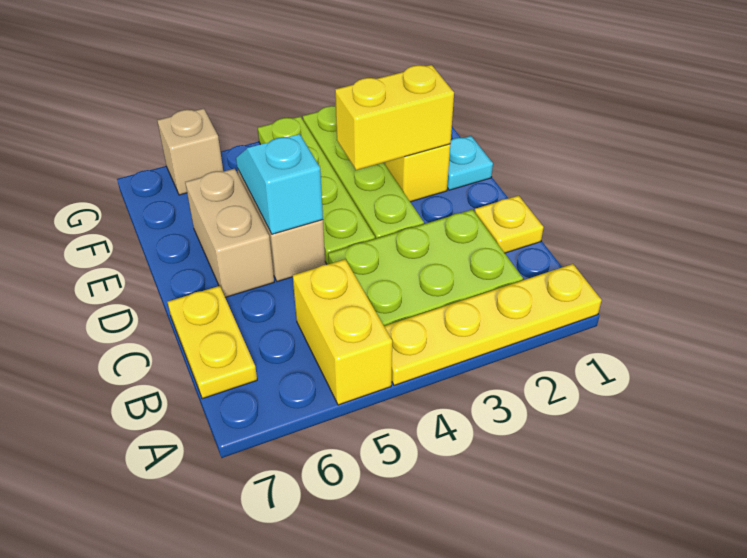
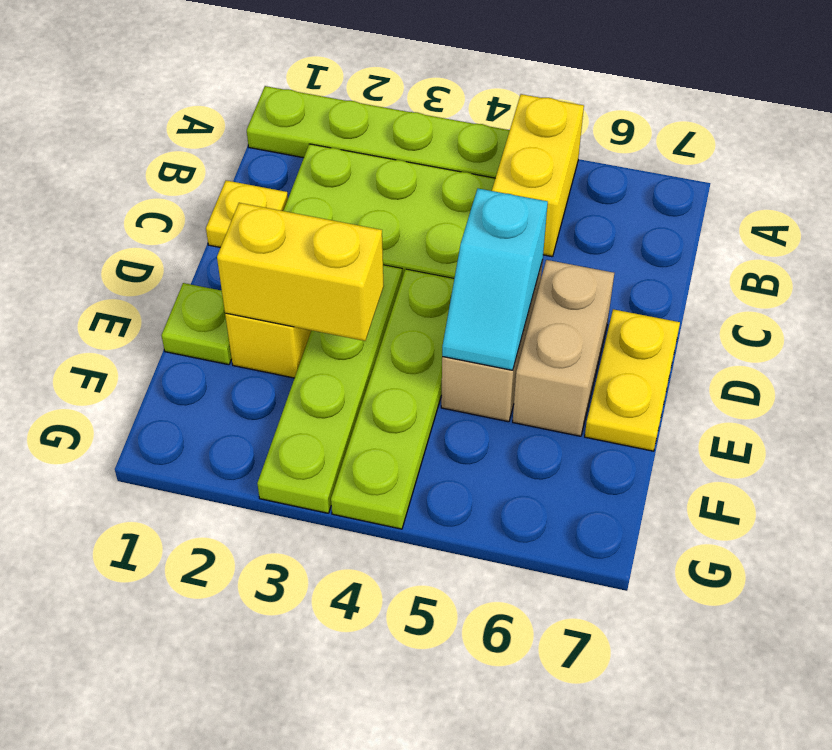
yellow plate A1:A4 level 1 -> lime plate A1:A4 level 1
yellow plate B7:C7 level 1 -> yellow plate D7:E7 level 1
cyan plate E1 level 1 -> lime plate E1 level 1
tan brick G6 level 1 -> none

